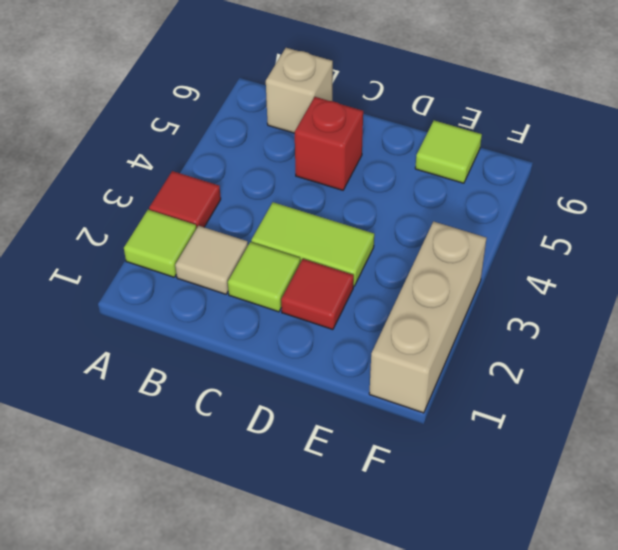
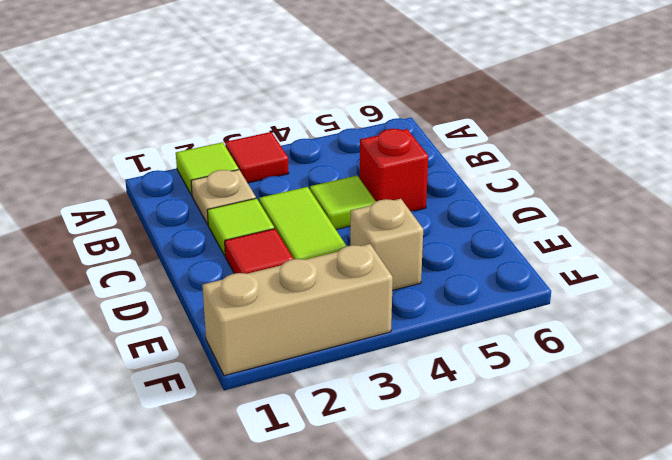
tan tile B2 level 1 -> tan plate B2 level 1
tan brick B6 level 1 -> tan brick E4 level 1
lime tile E6 level 1 -> lime tile C4 level 1

